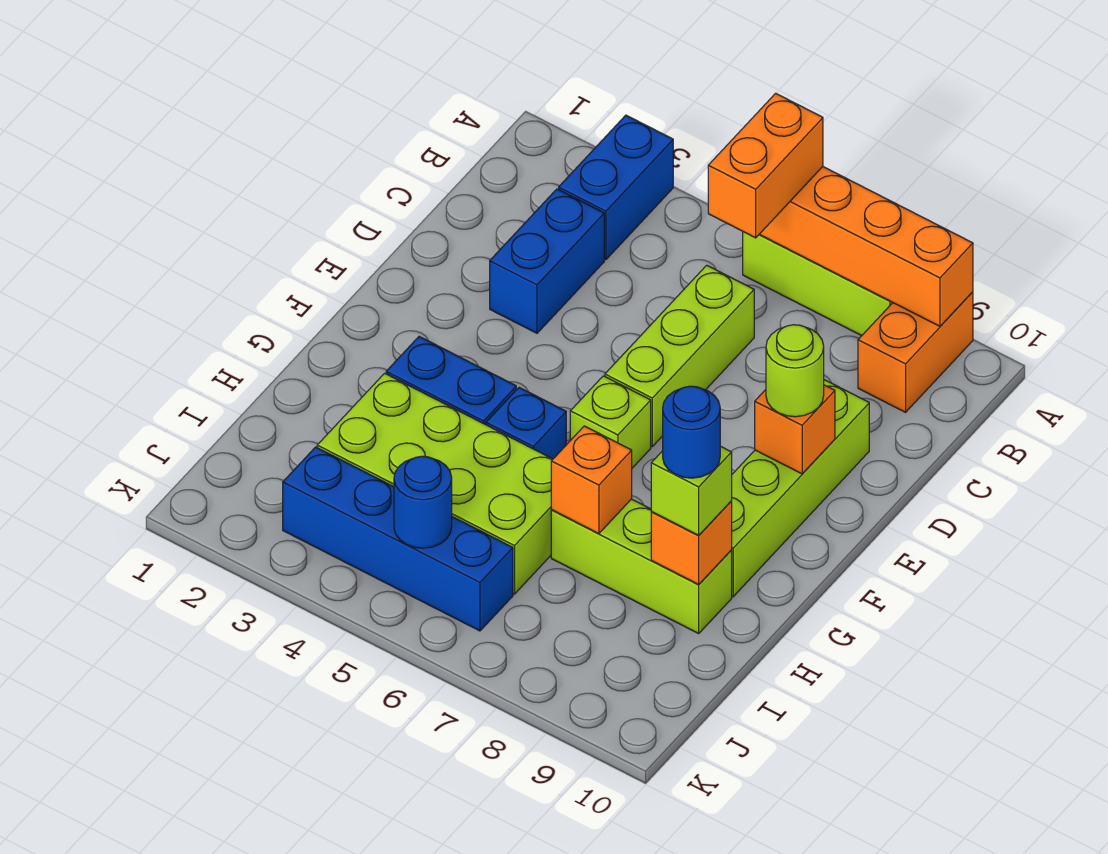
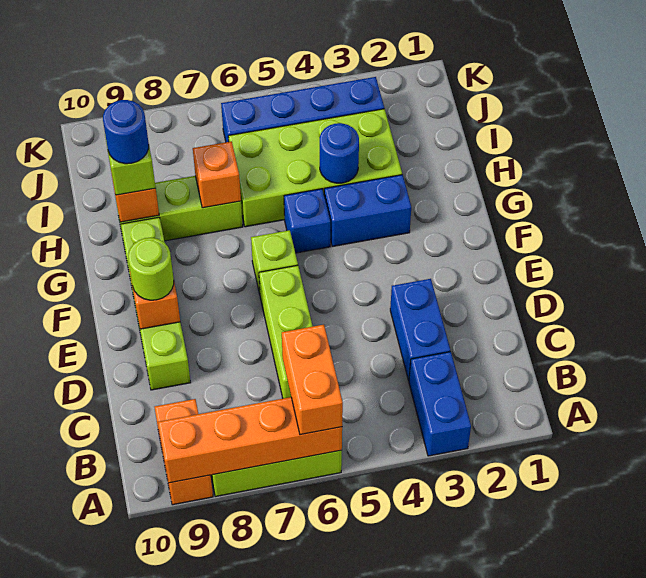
blue round brick J5 level 2 -> blue round brick H4 level 2

